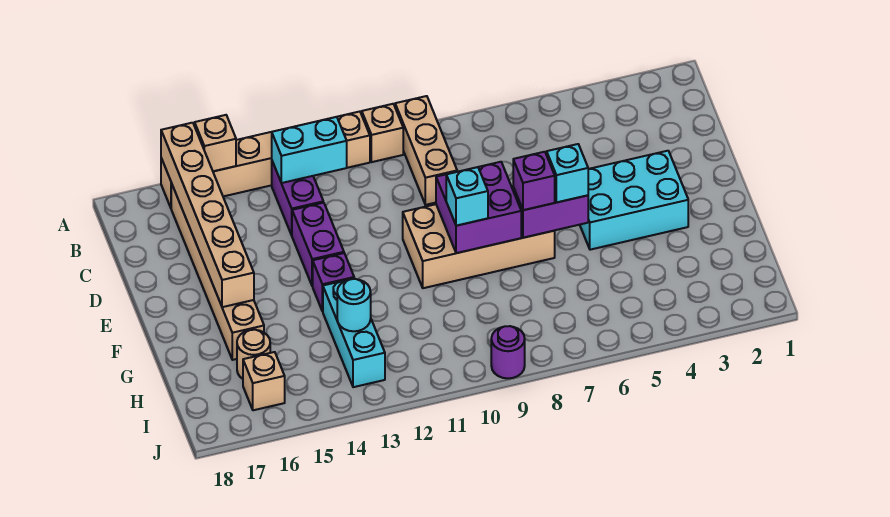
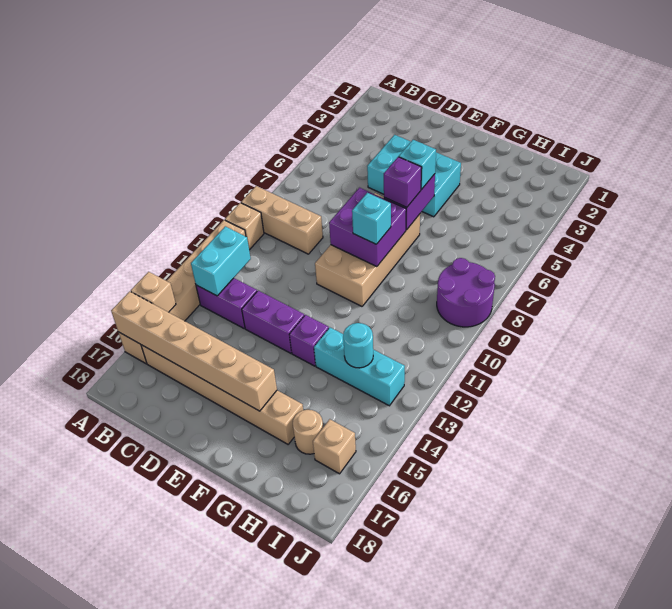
cyan brick E3:F5 level 1 -> cyan brick D4:F5 level 1
purple round brick J9 level 1 -> purple round brick I8:J9 level 1

